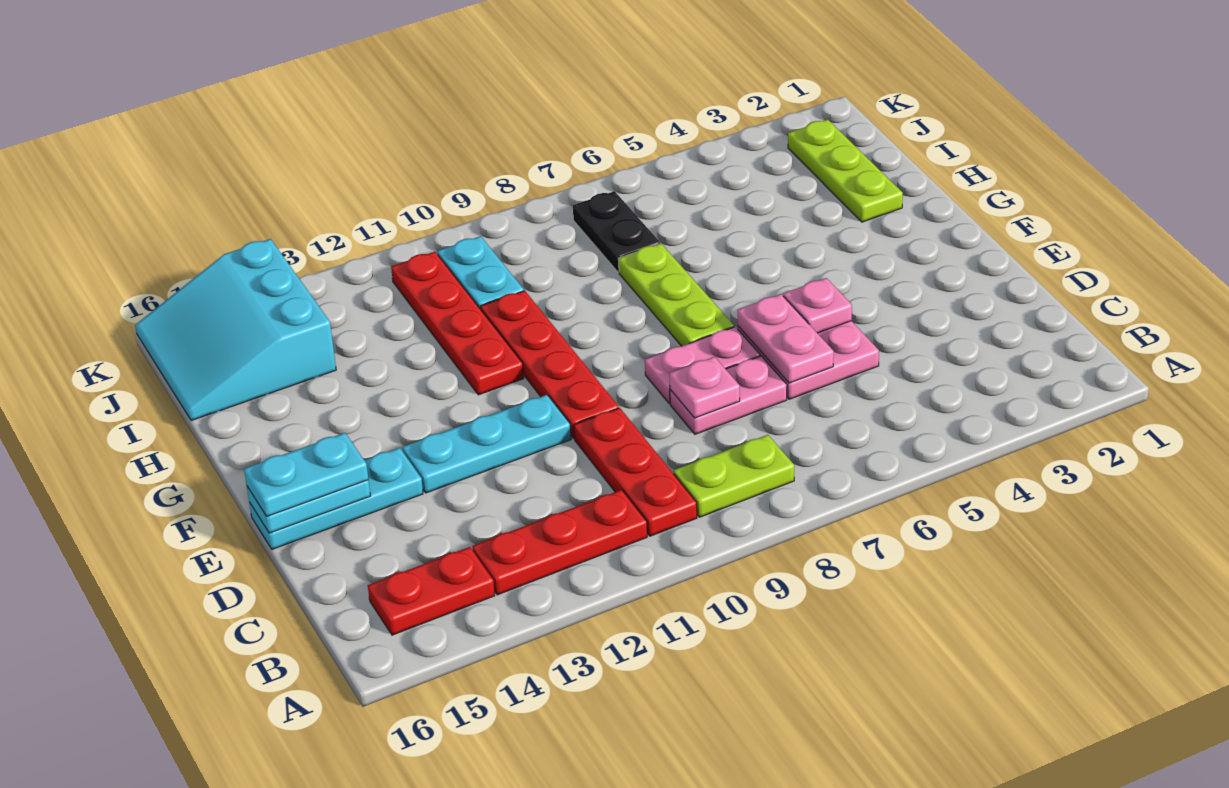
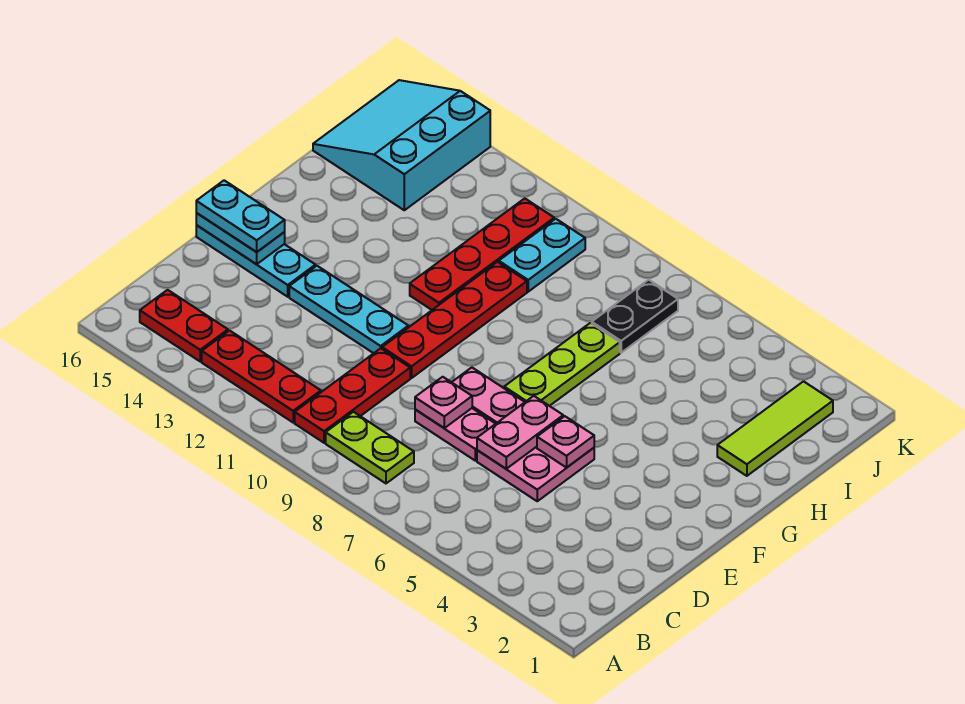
lime plate H2:J2 level 1 -> lime tile H2:J2 level 1

